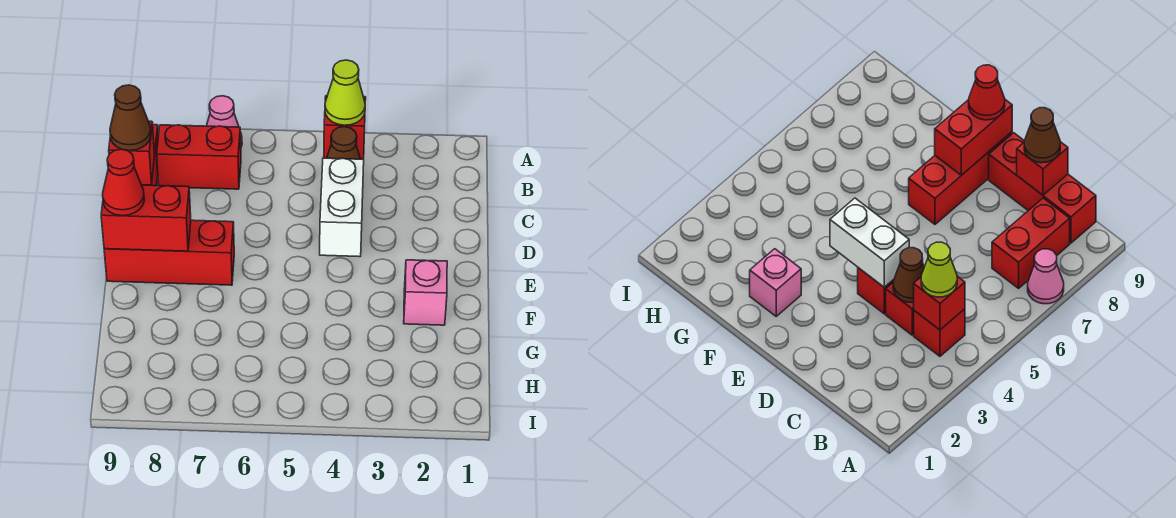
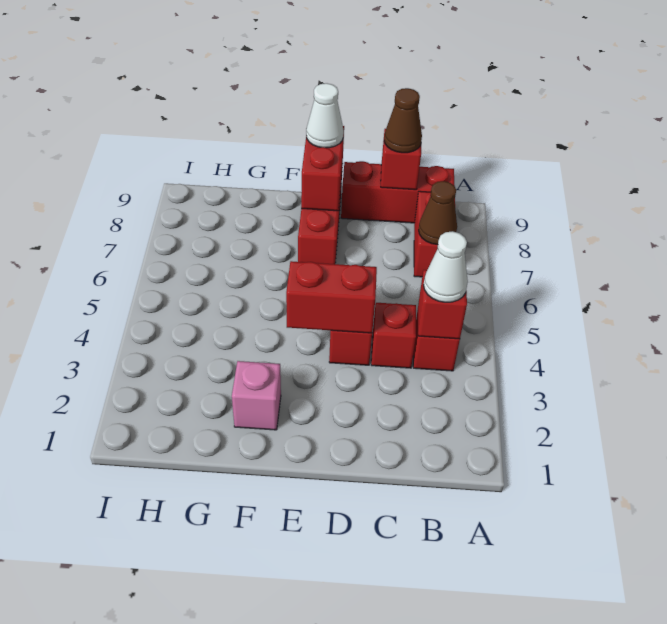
pink cone A7 level 1 -> none
lime cone B4 level 3 -> white cone B4 level 3
brown cone C4 level 2 -> brown cone B7 level 2
white brick D4:E4 level 2 -> red brick D4:E4 level 2
red cone E9 level 3 -> white cone E9 level 3

